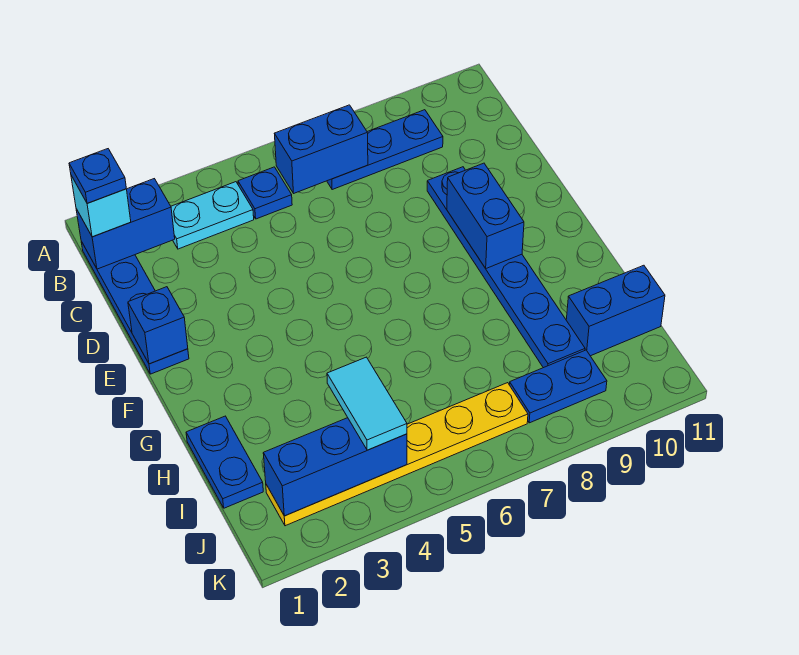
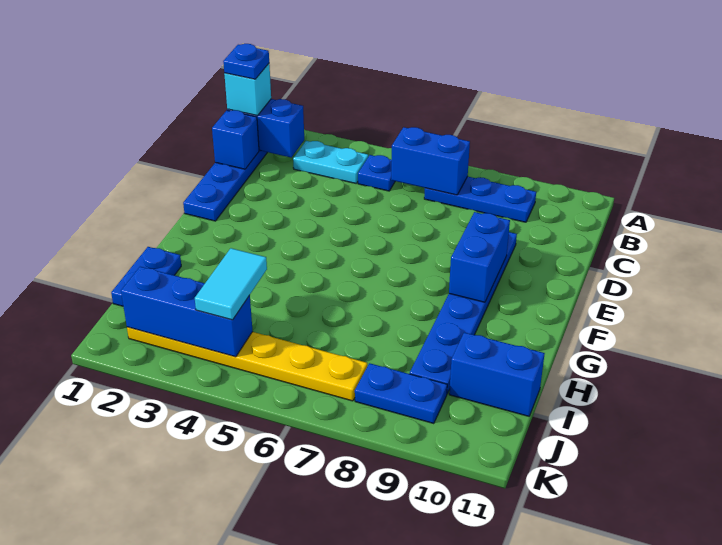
blue brick E1 level 2 -> blue brick C1 level 2

